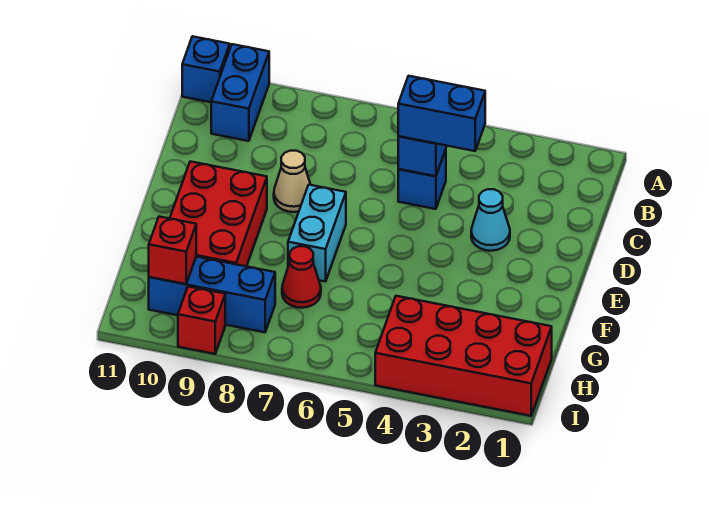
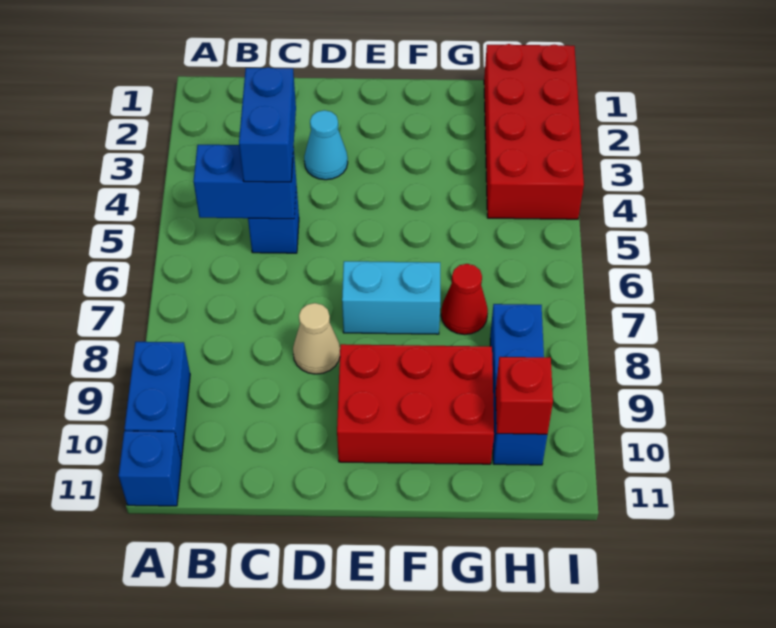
blue brick A10:B10 level 1 -> blue brick A9:A10 level 1
red brick I9 level 1 -> none

